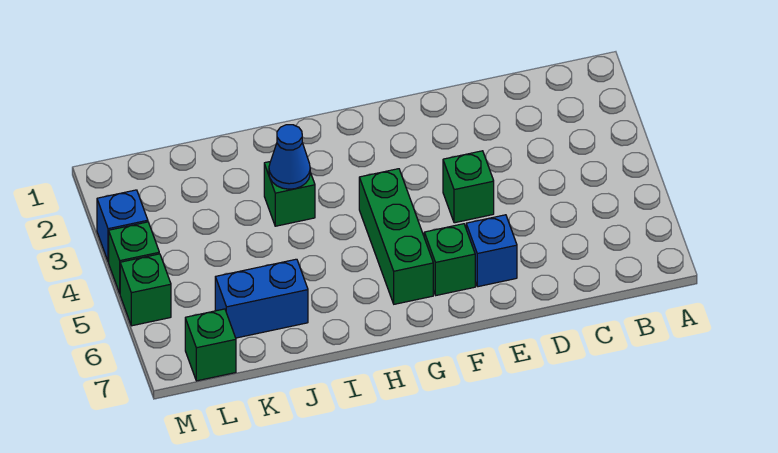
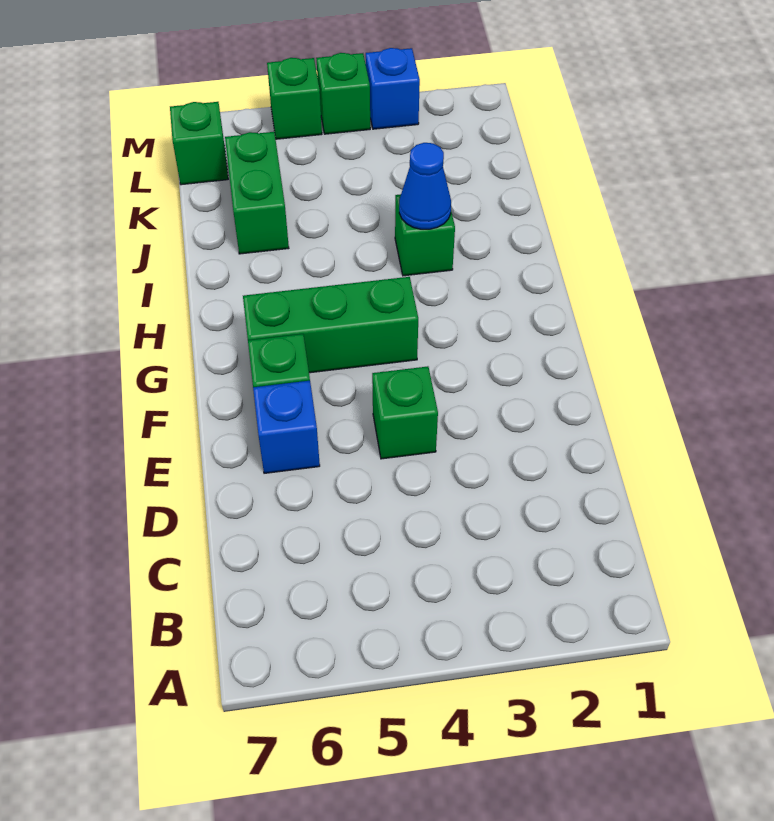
blue brick J6:K6 level 1 -> green brick J6:K6 level 1

